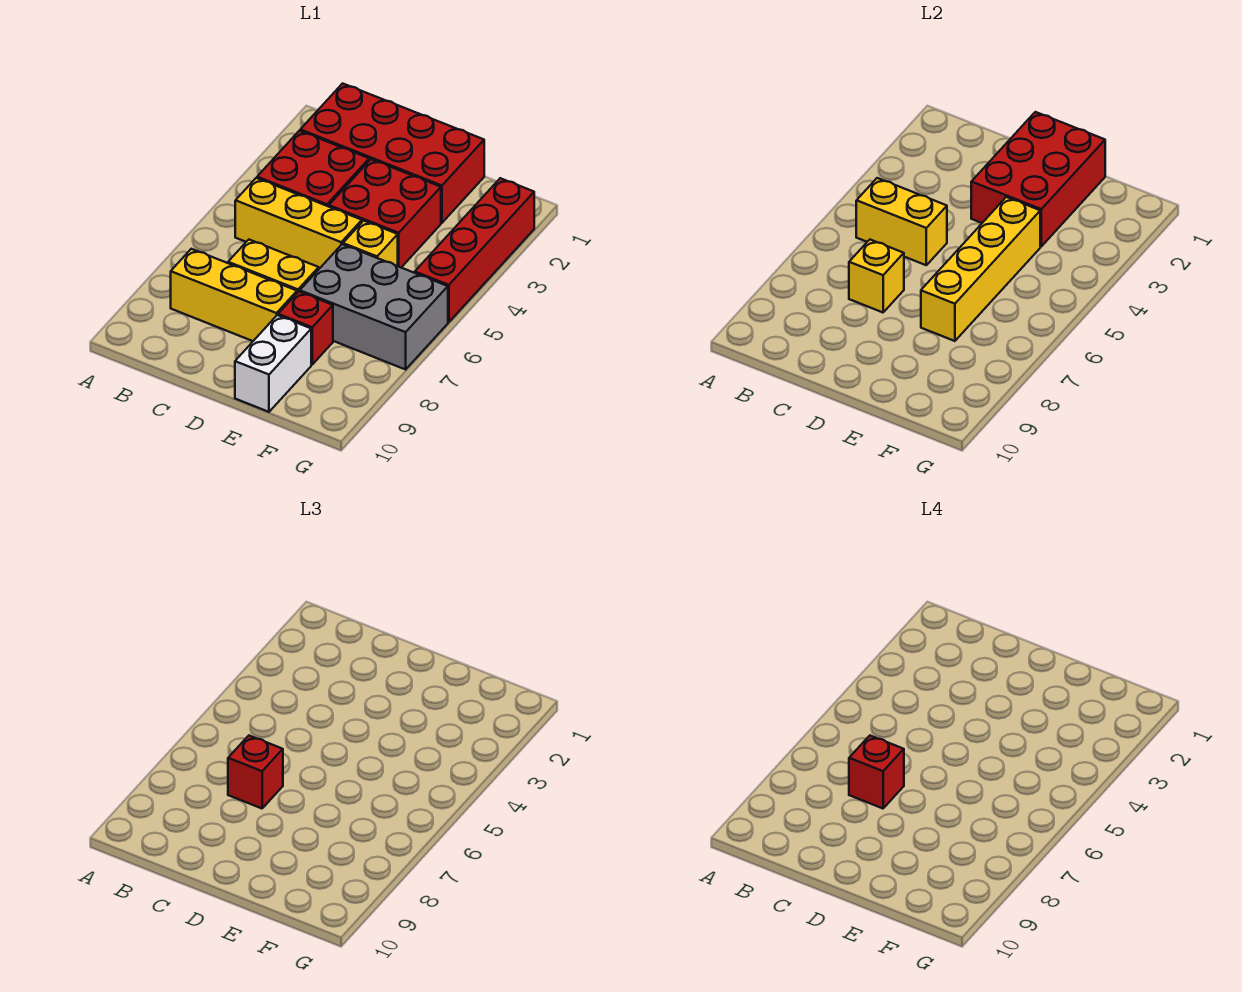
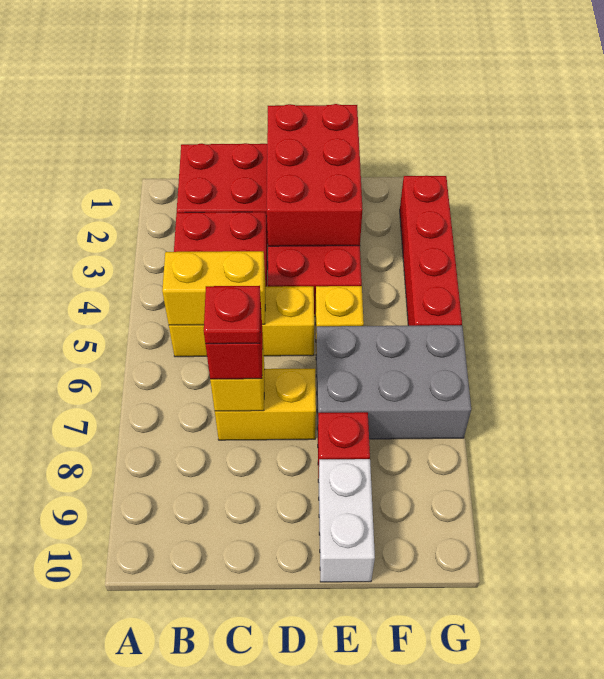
yellow brick B8:D8 level 1 -> none
red brick C7 level 4 -> red plate C7 level 4
yellow brick E4:E7 level 2 -> none

